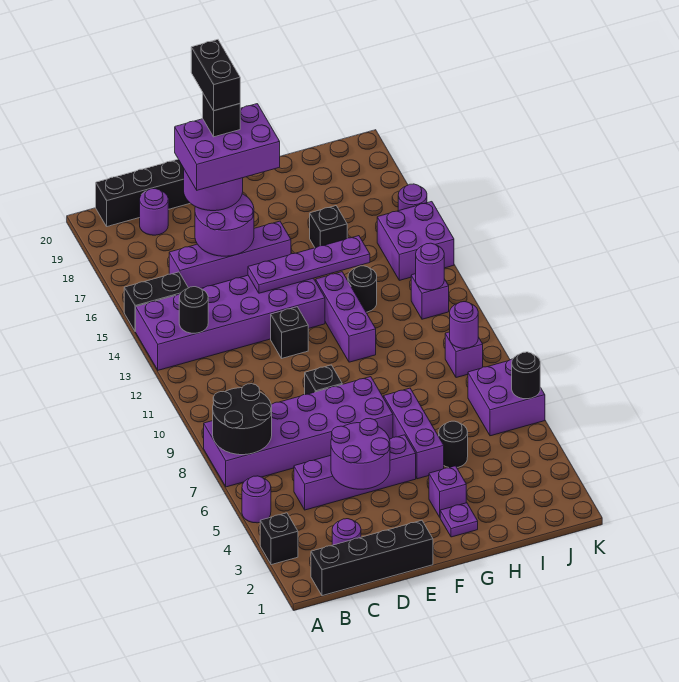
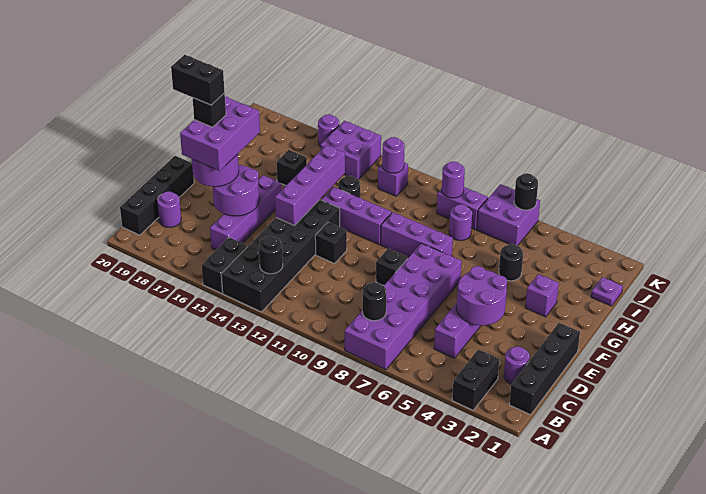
black brick A3 level 1 -> black brick A3:B3 level 1
purple round brick A5 level 1 -> purple round brick I8 level 1
black round brick A7:B8 level 2 -> black round brick B8 level 2
purple brick A13:F14 level 1 -> black brick A13:F14 level 1
purple plate E14:H14 level 2 -> purple brick E14:H14 level 2
purple plate G2 level 1 -> purple plate I1 level 1
purple brick G5:G7 level 1 -> purple brick G8:G10 level 1
purple brick J9 level 1 -> purple brick J8:J9 level 1

